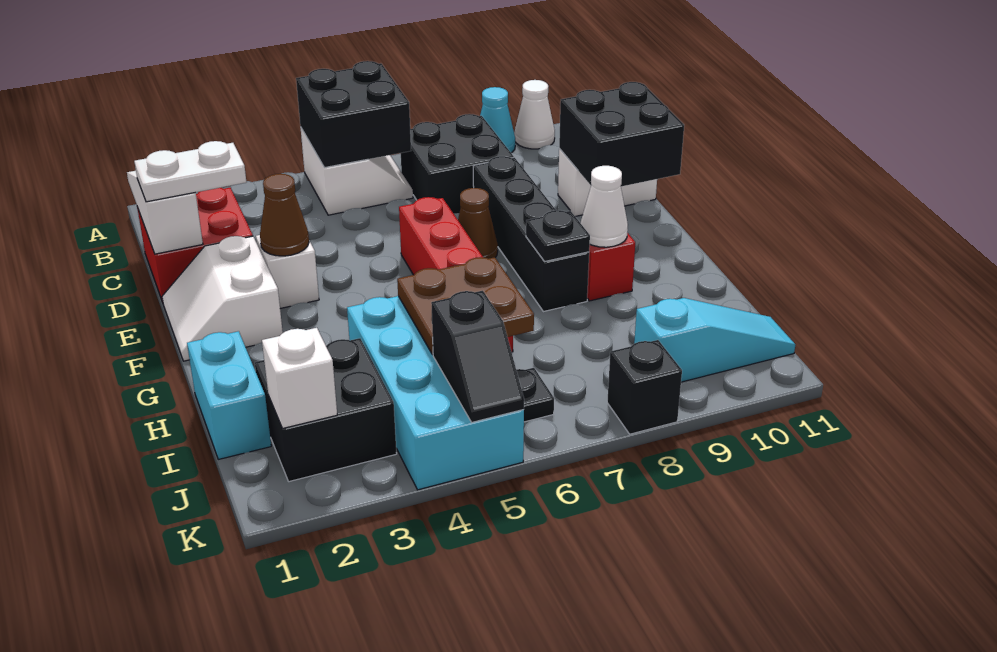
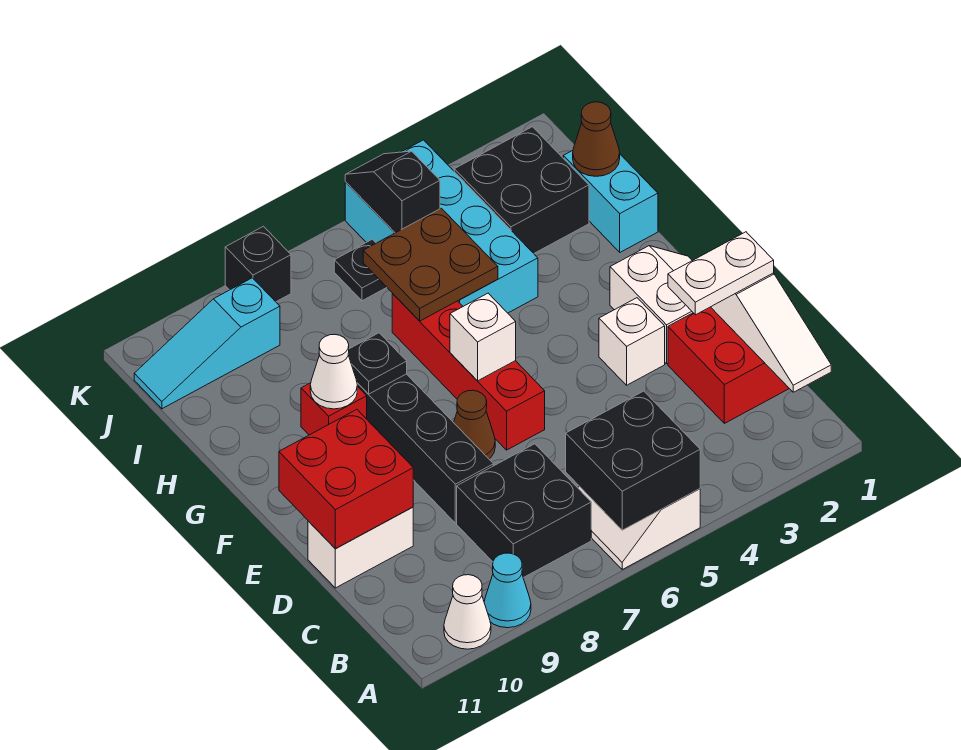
black brick D10:E11 level 2 -> red brick D10:E11 level 2
brown cone E3 level 2 -> brown cone I1 level 2
white brick J2 level 2 -> white brick F6 level 2

